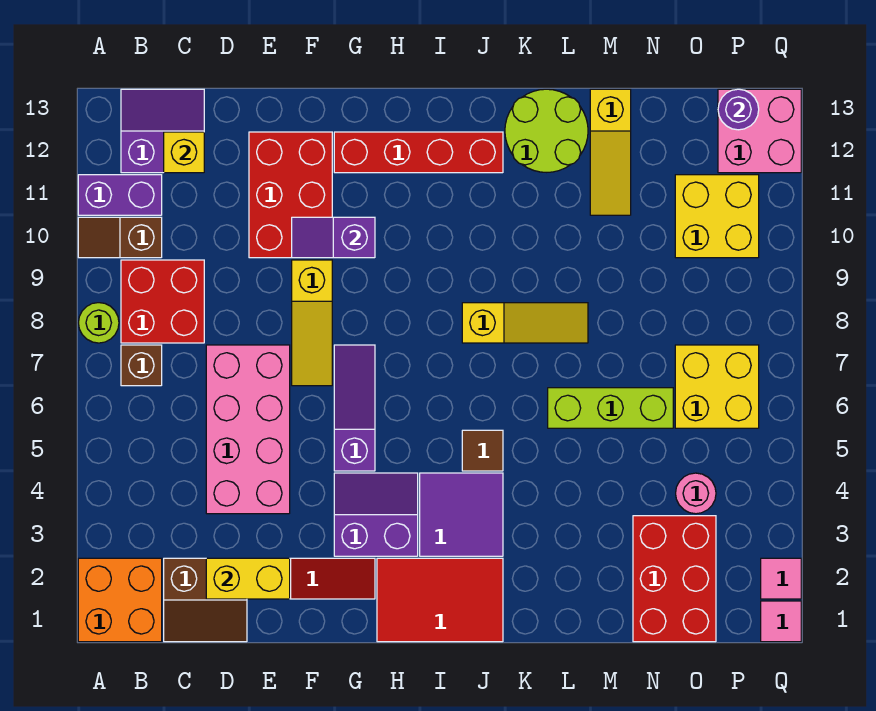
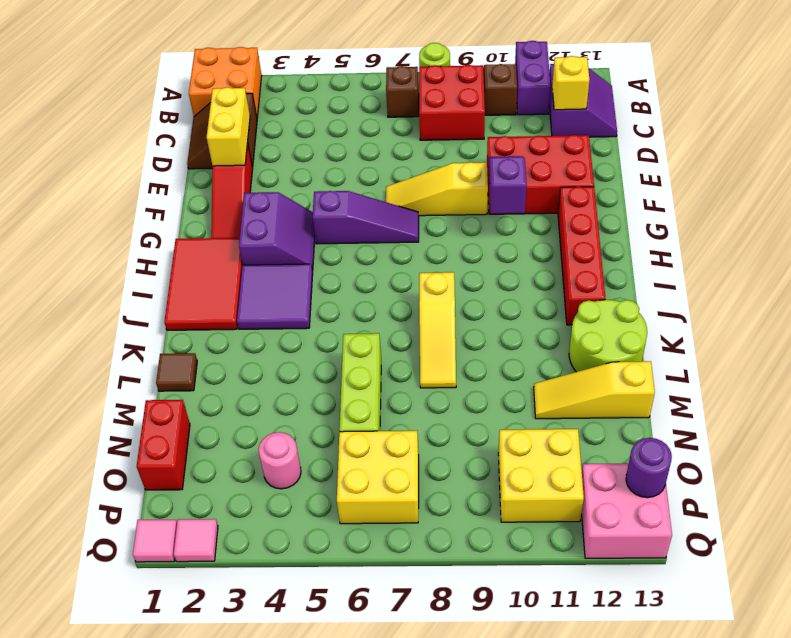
pink brick D4:E7 level 1 -> none
brown tile J5 level 1 -> brown tile L1 level 1
red brick N1:O3 level 1 -> red brick N1:O1 level 1

